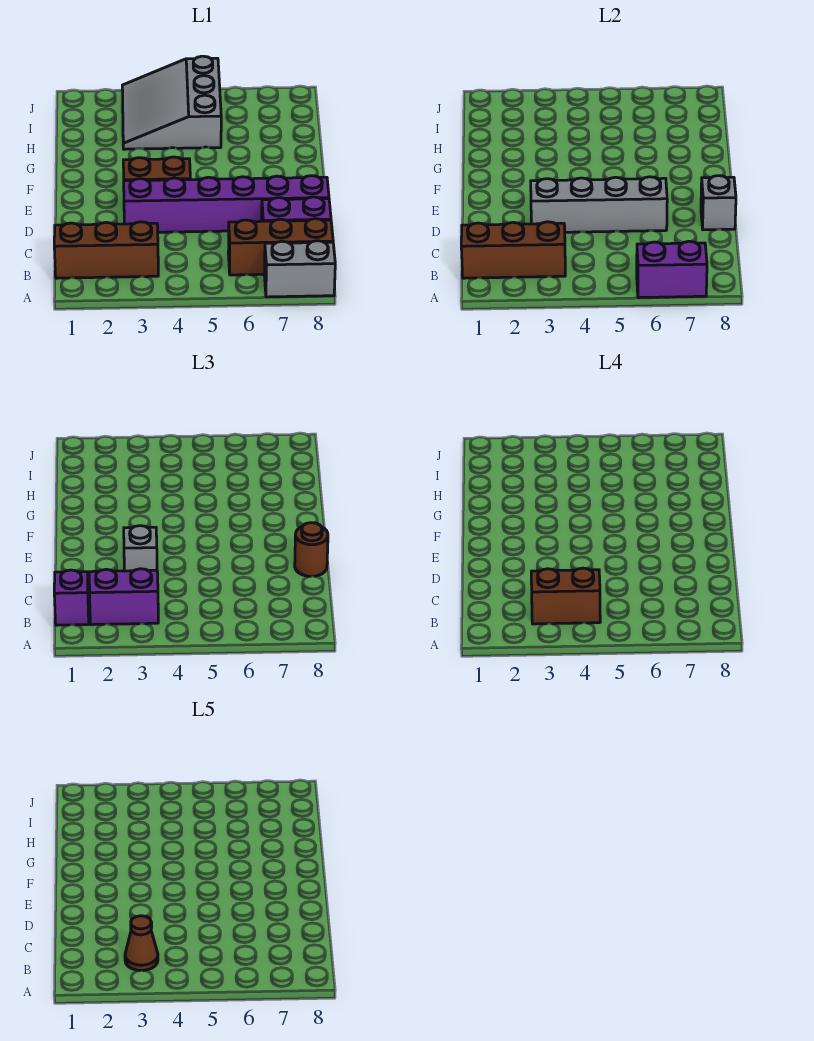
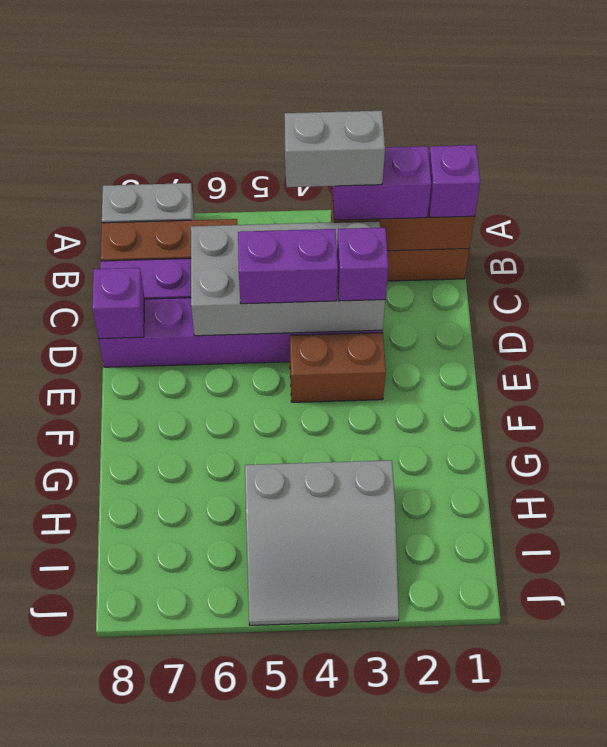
purple brick A6:A7 level 2 -> purple brick D4:D5 level 3
brown brick B3:B4 level 4 -> grey brick B3:B4 level 4
brown cone B3 level 5 -> none
grey brick D3:D6 level 2 -> grey brick C3:D6 level 2
grey brick D3 level 3 -> purple brick D3 level 3
grey brick D8 level 2 -> purple brick D8 level 2
brown round brick D8 level 3 -> none
grey slope H3:J5 level 1 top 5 -> grey slope H3:J5 level 1 top H

